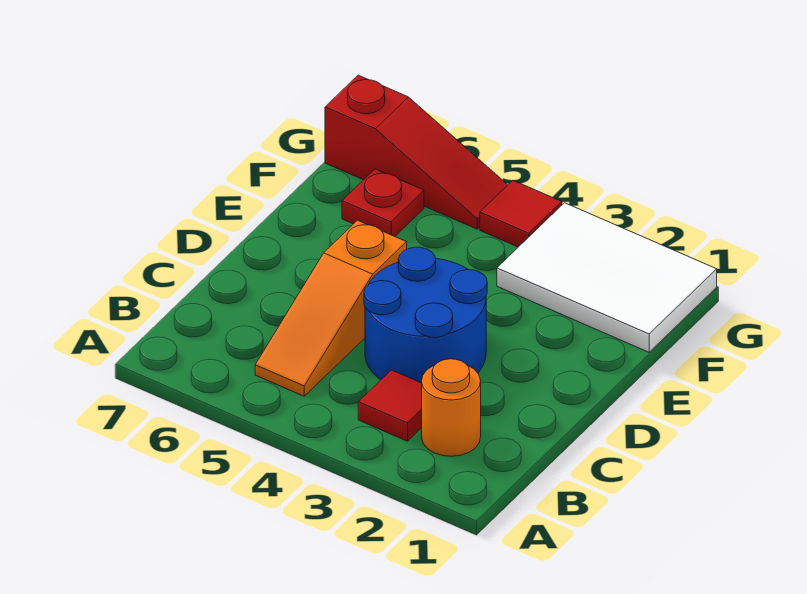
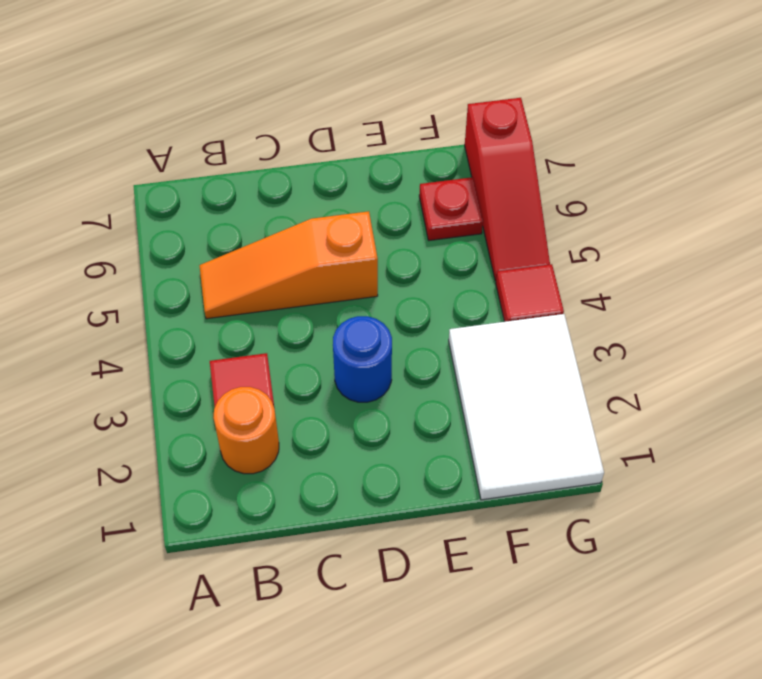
blue round brick C3:D4 level 1 -> blue round brick D3 level 1

